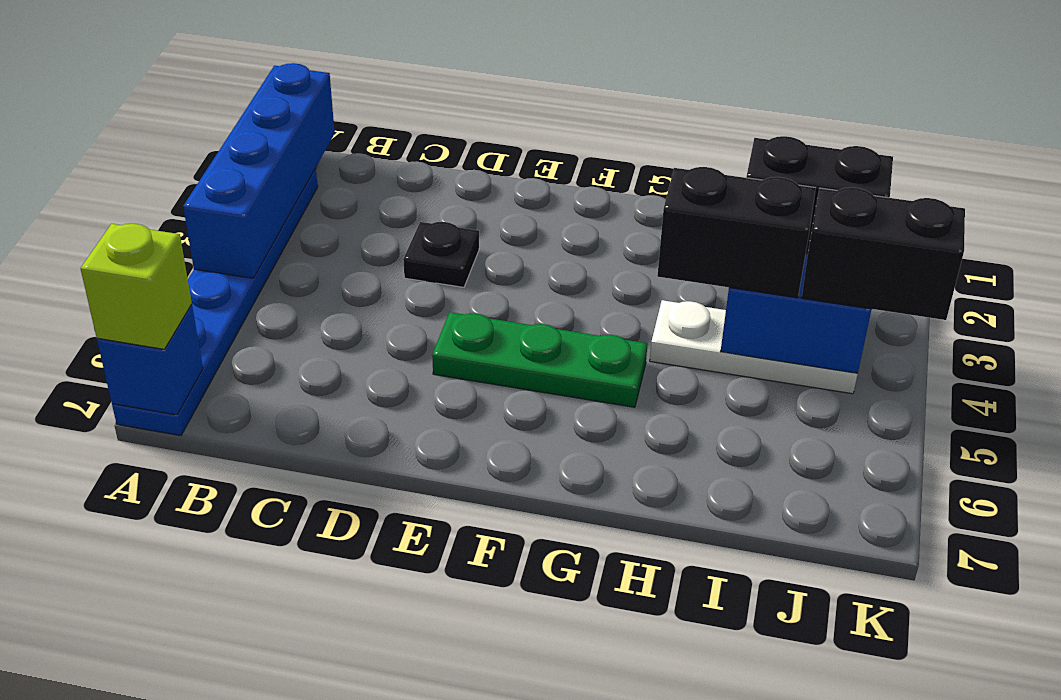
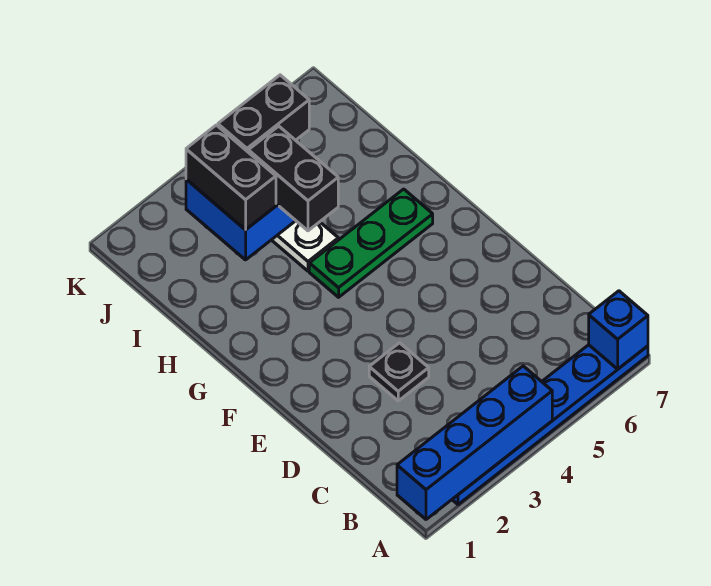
lime brick A7 level 3 -> none
green plate E5:G5 level 1 -> green plate G4:G6 level 1
black brick J4:K4 level 3 -> black brick J4:J5 level 3

